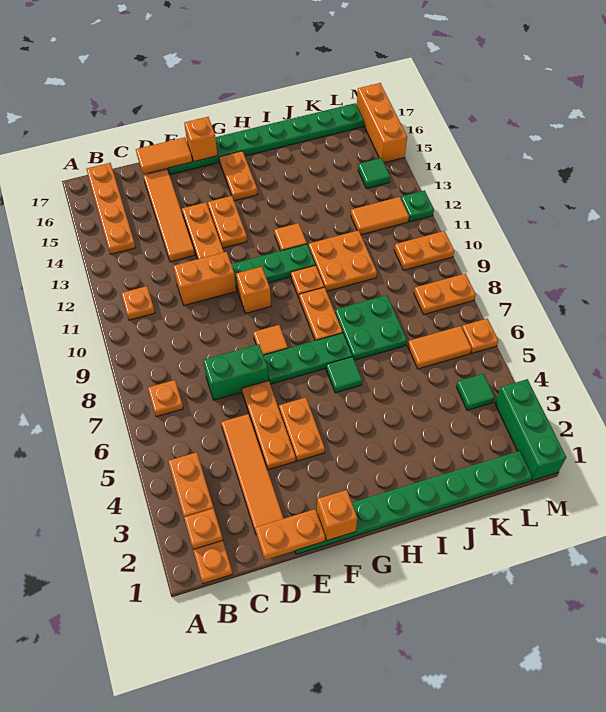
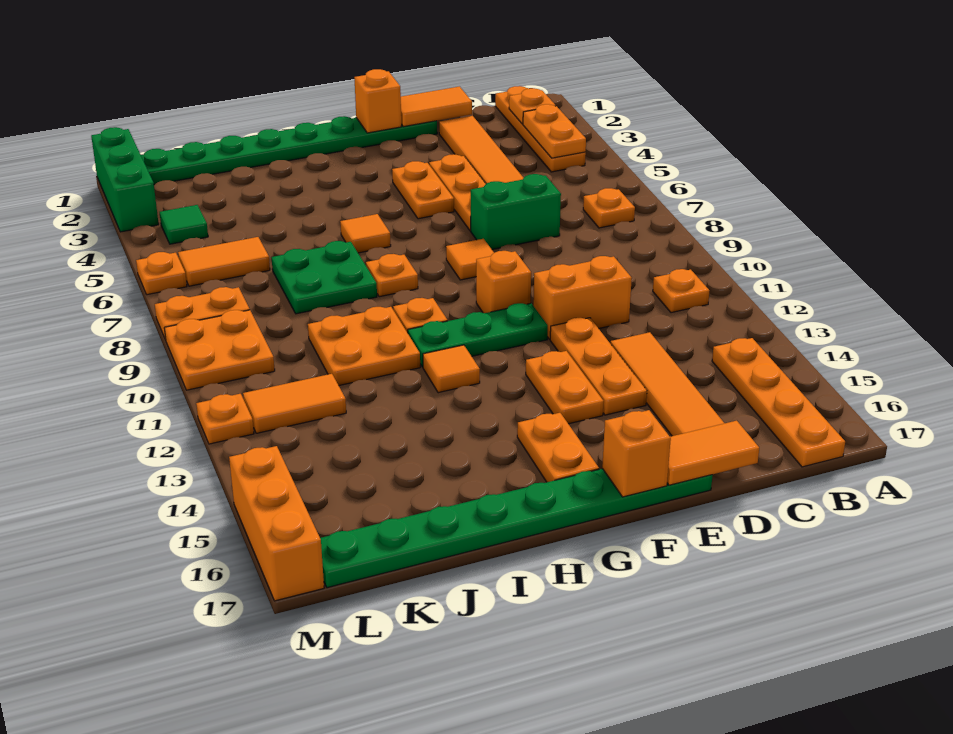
orange plate D1:E1 level 2 -> orange tile D1:E1 level 2
green plate F7:H7 level 1 -> none
green tile H6 level 1 -> orange tile H6 level 1
orange plate H8:H9 level 1 -> orange plate H8 level 1
orange plate L10:M10 level 1 -> orange plate L9:M10 level 1
green tile L14 level 1 -> none
green plate M12 level 1 -> orange plate M12 level 1

